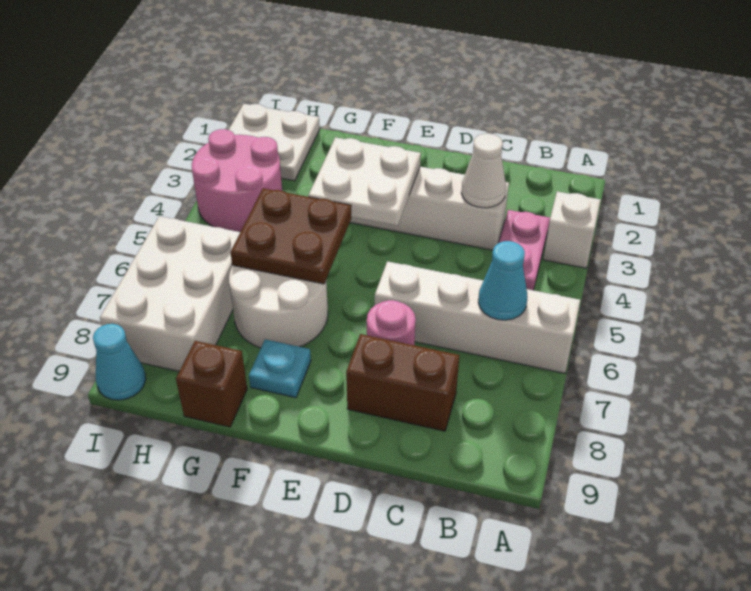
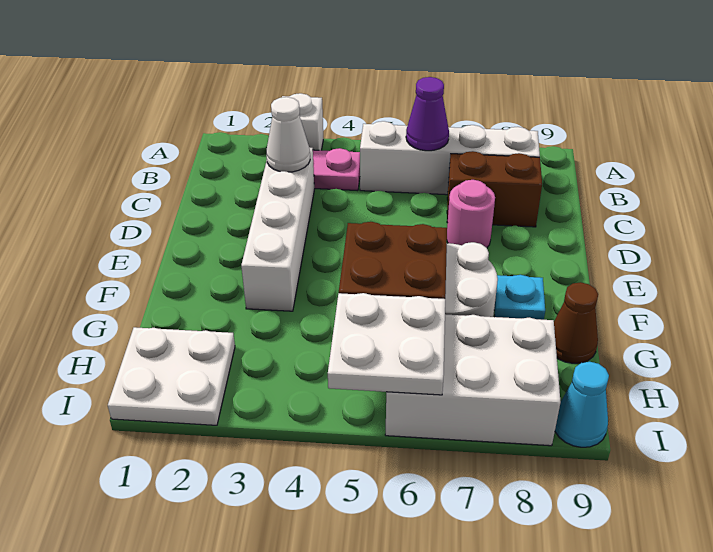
white brick A6:D6 level 1 -> white brick B5:B8 level 1
cyan cone B6 level 2 -> purple cone B6 level 2
brown brick C8:D8 level 1 -> brown brick C7:C8 level 1
white plate E3:F4 level 2 -> white plate H5:I6 level 2
brown brick G9 level 1 -> brown cone G9 level 1
pink round brick H3:I4 level 1 -> none

